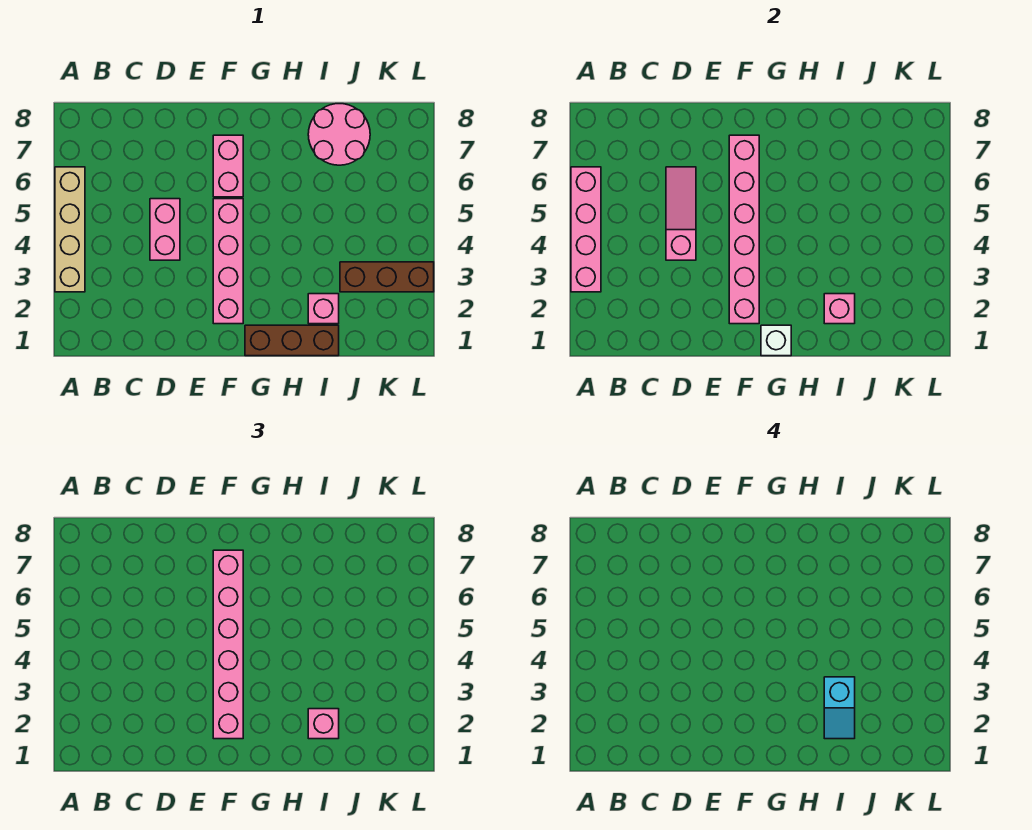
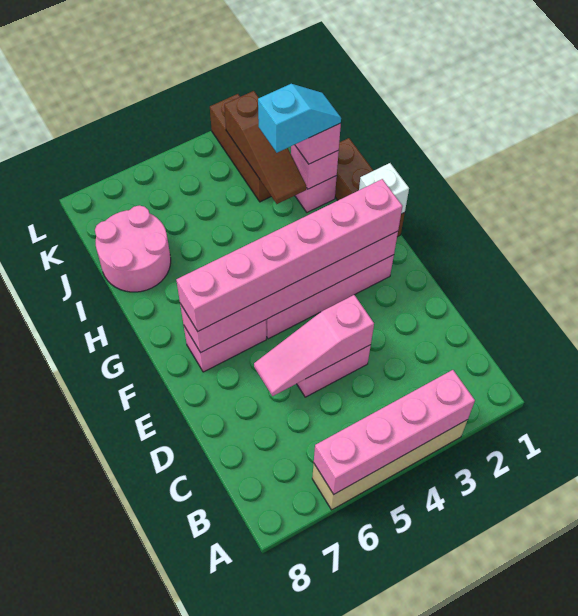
none -> brown slope I3:K3 level 2 top K

